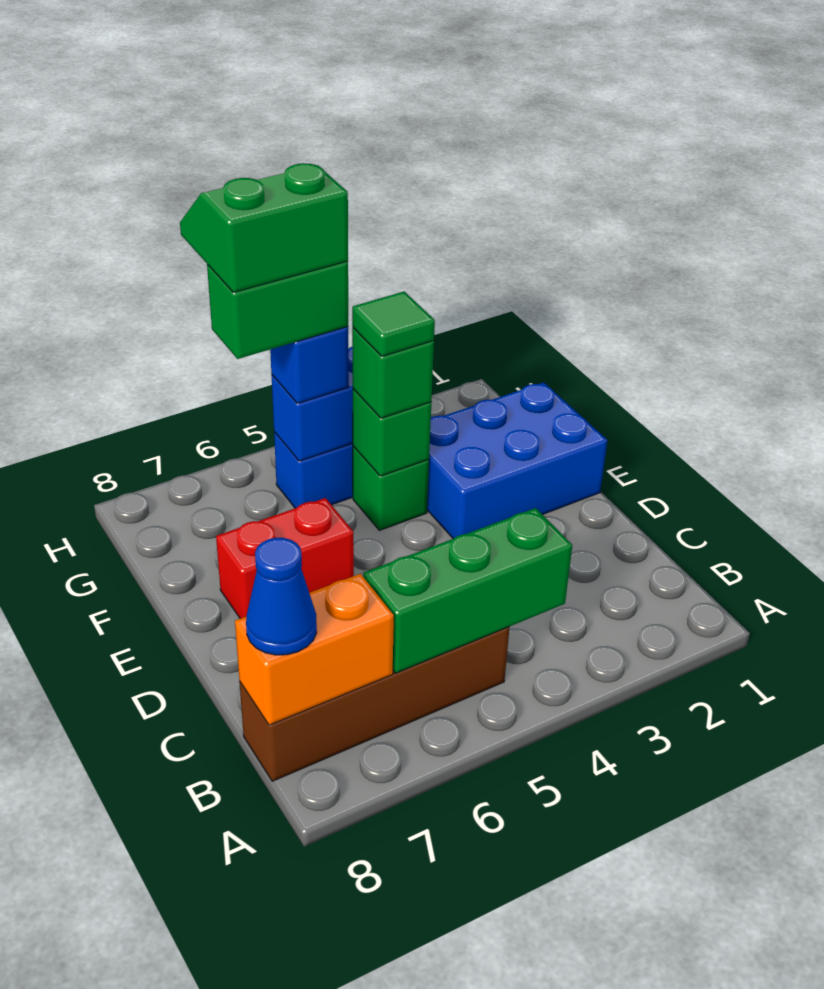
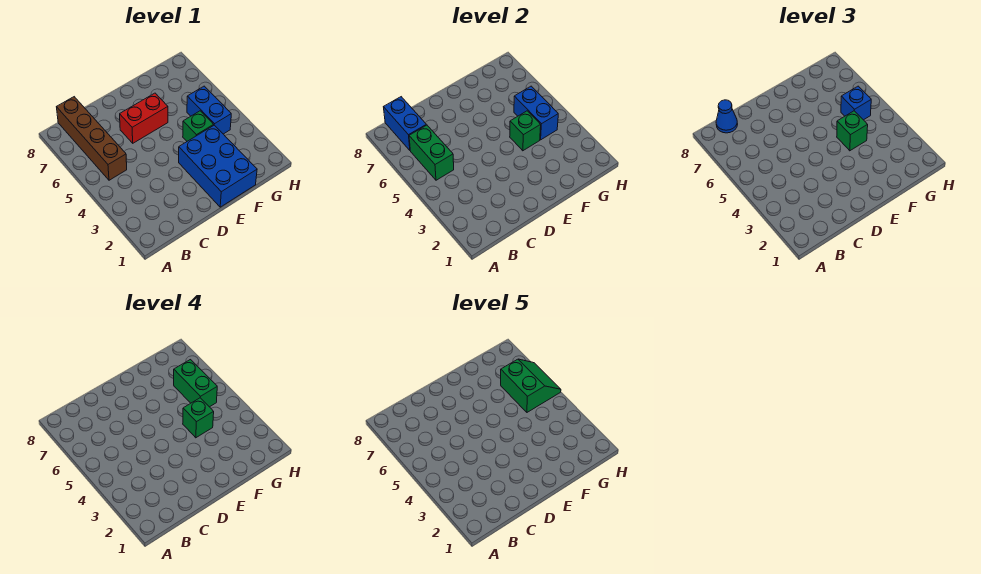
green brick B4:B6 level 2 -> green brick B5:B6 level 2
orange brick B7:B8 level 2 -> blue brick B7:B8 level 2
red brick E6:E7 level 1 -> red brick D6:E6 level 1
green tile F4 level 4 -> green brick F4 level 4

